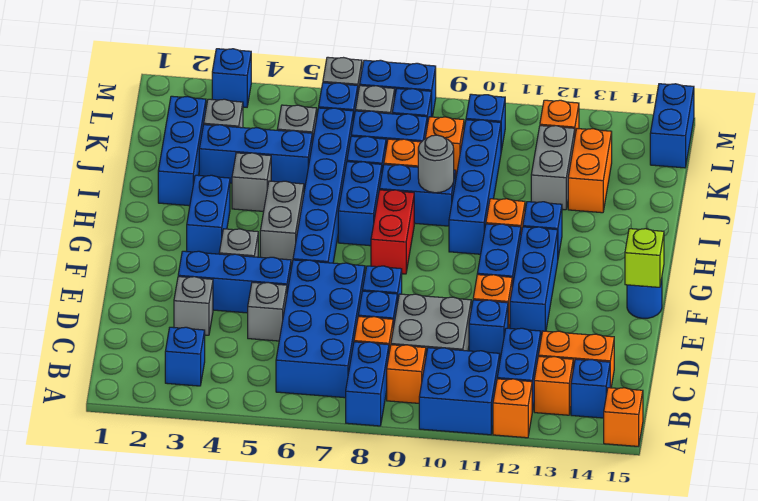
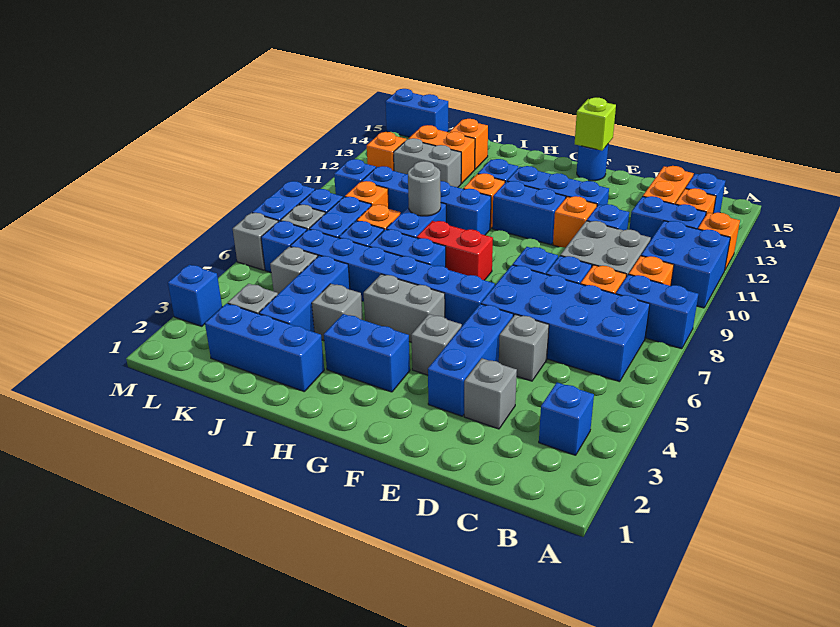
orange brick A15 level 1 -> orange brick J14 level 1

